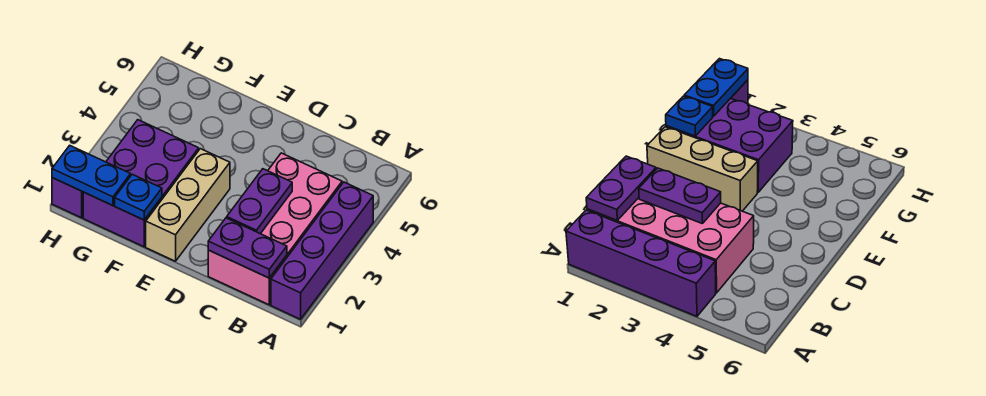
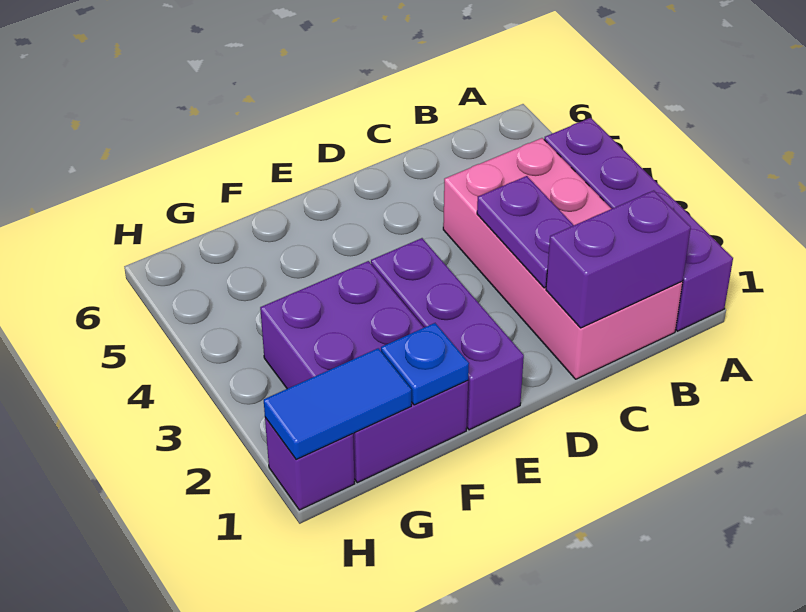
purple plate B1:C1 level 2 -> purple brick B1:C1 level 2
tan brick E1:E3 level 1 -> purple brick E1:E3 level 1
blue plate G1:H1 level 2 -> blue tile G1:H1 level 2

